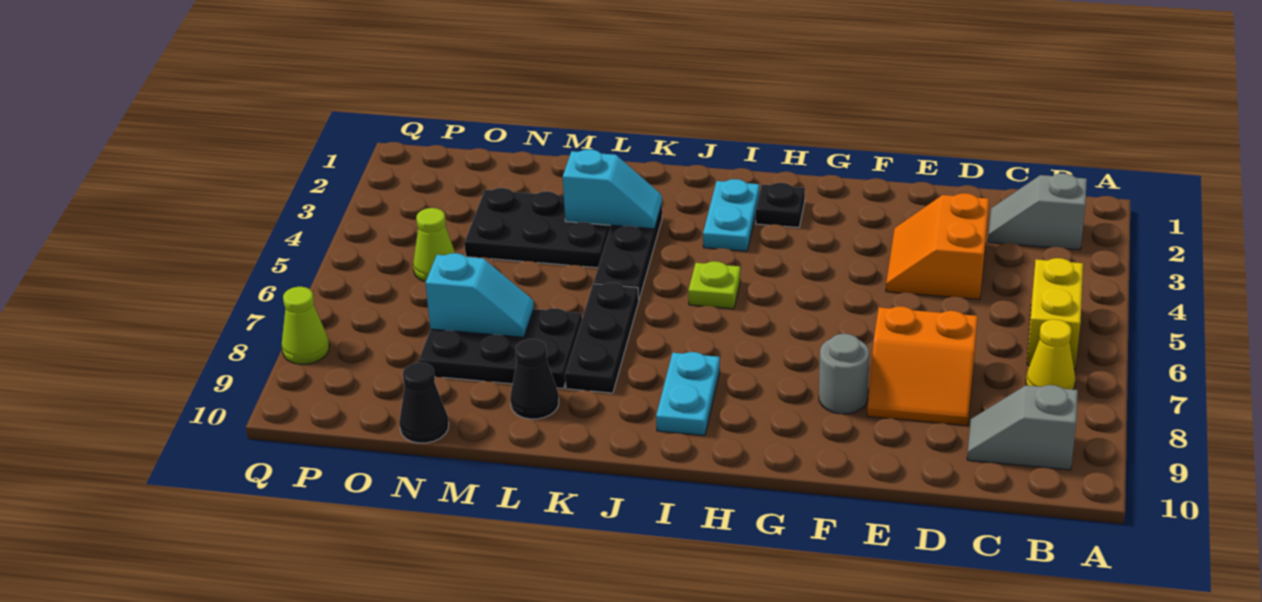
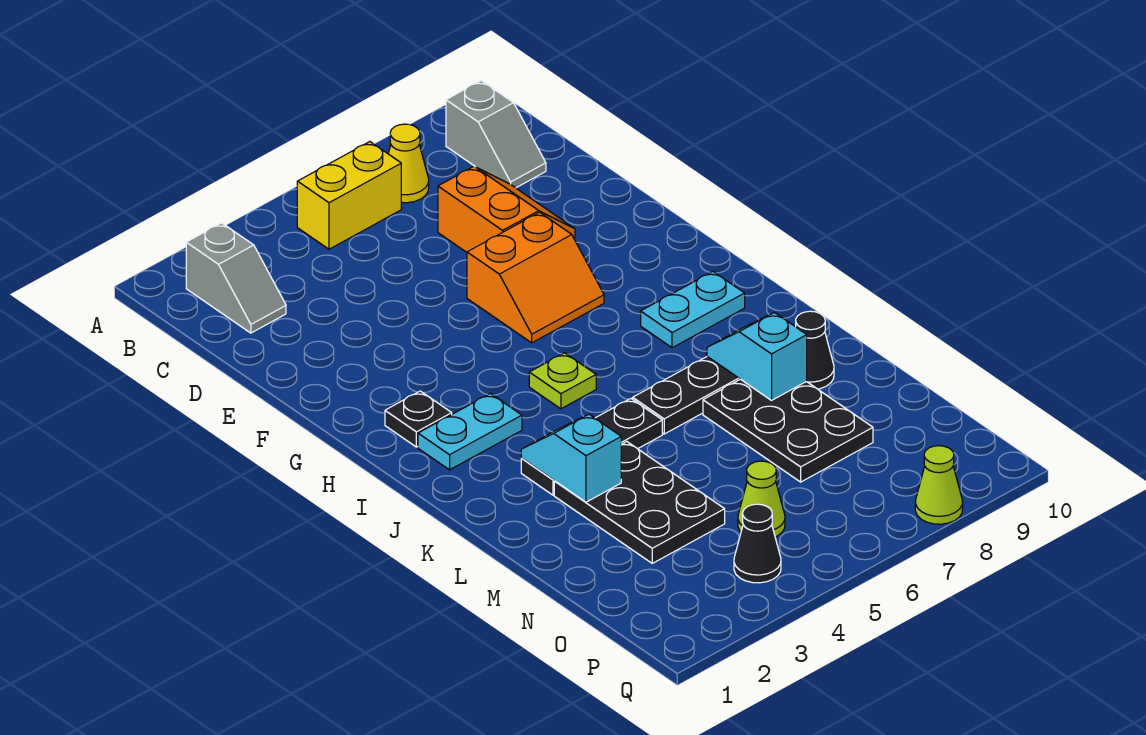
orange slope D3:E4 level 1 top D -> orange slope F6:G7 level 1 top F
grey round brick F8 level 1 -> none
cyan slope M7:N7 level 2 top N -> cyan slope K8:L8 level 2 top L
black cone N10 level 1 -> black cone P4 level 1

